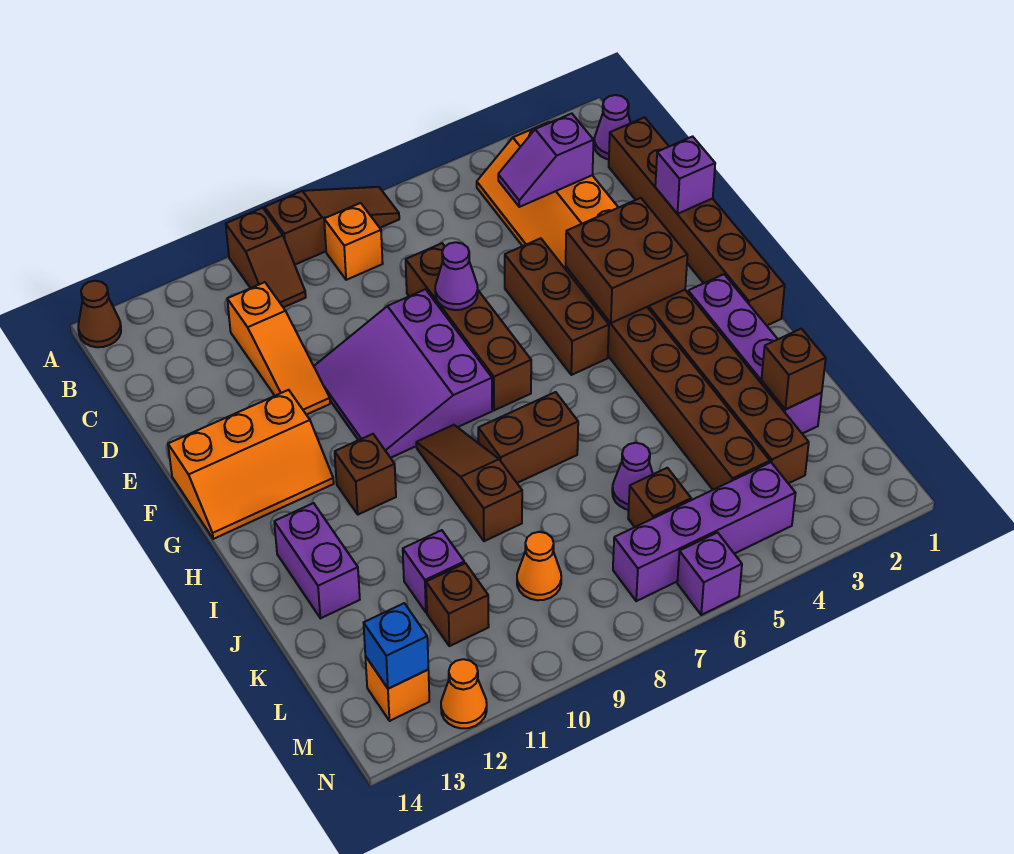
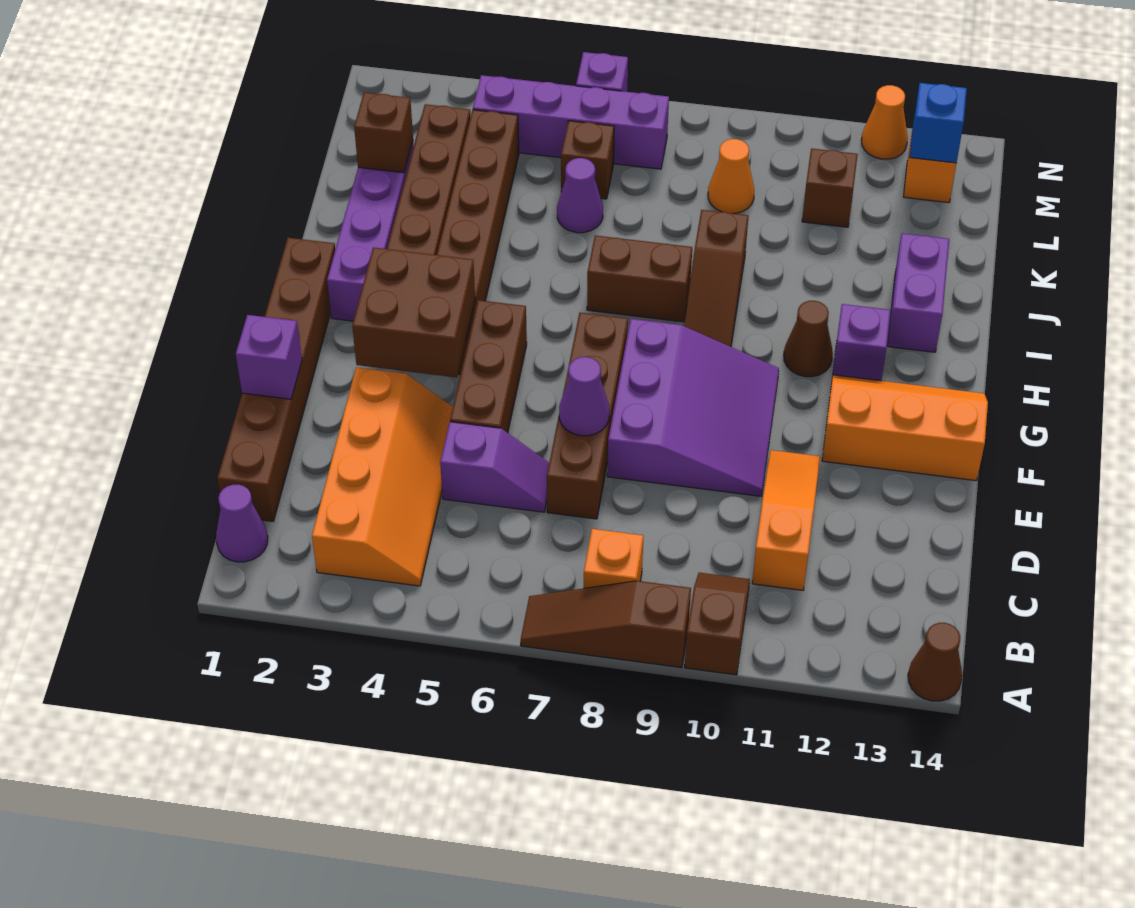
purple slope C3:C4 level 2 top 3 -> purple slope D5:D6 level 1 top 5
brown brick H11 level 1 -> brown cone H11 level 1
purple brick K11 level 1 -> purple brick H12 level 1

